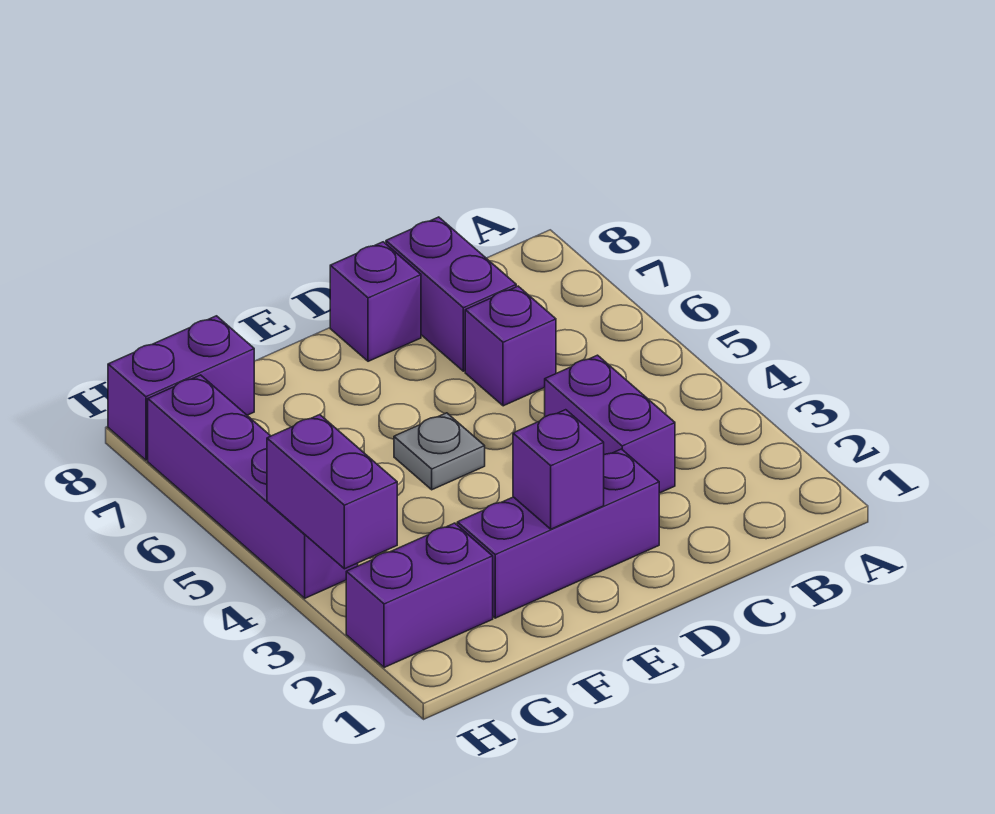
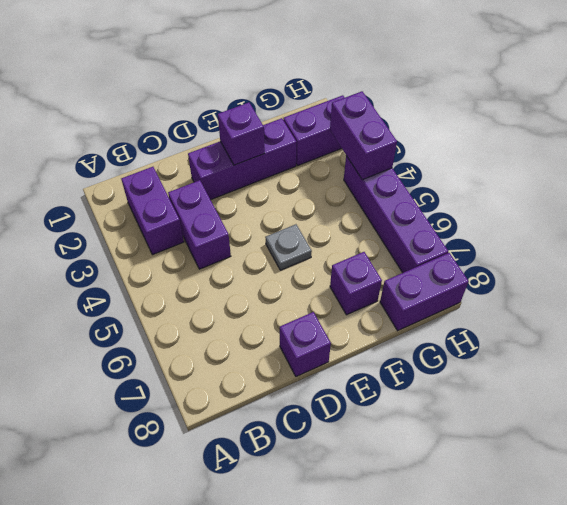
purple brick C6 level 1 -> purple brick F7 level 1
purple brick C7:C8 level 1 -> purple brick B2:B3 level 1

